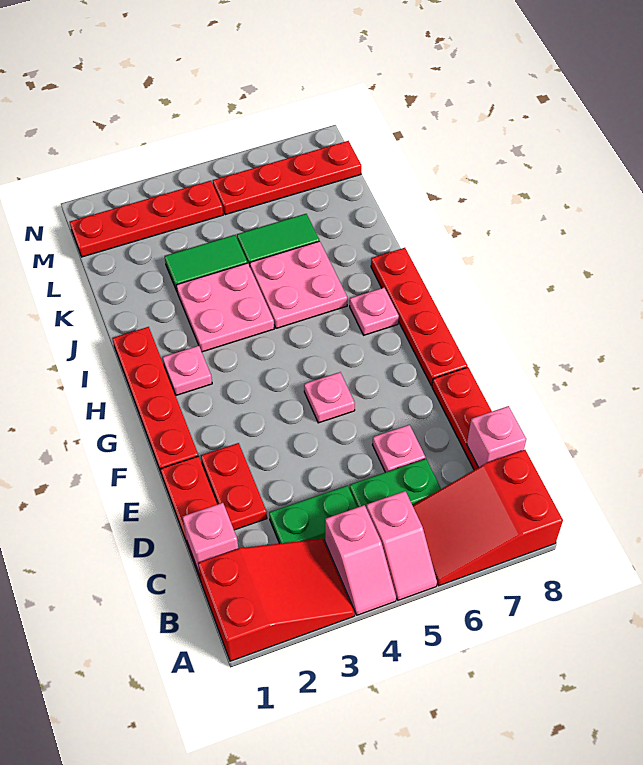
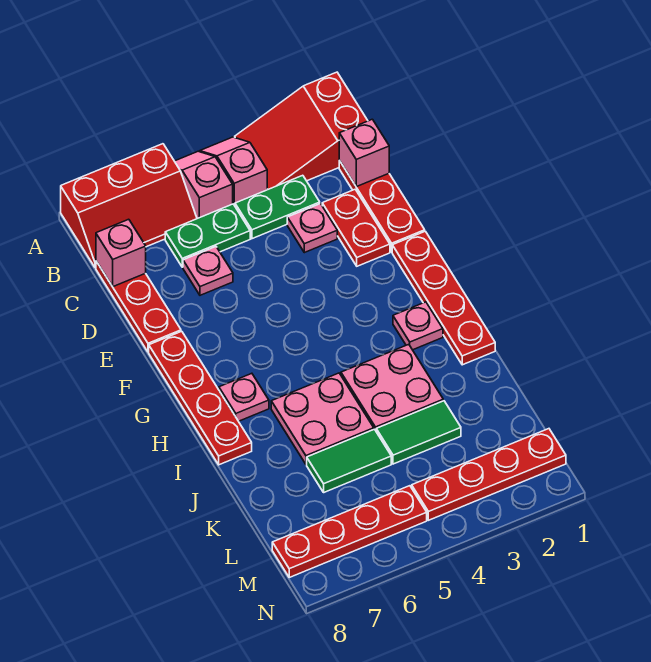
red slope A6:B8 level 1 top 8 -> red slope A6:B8 level 1 top A
pink plate F5 level 1 -> pink plate D3 level 1

